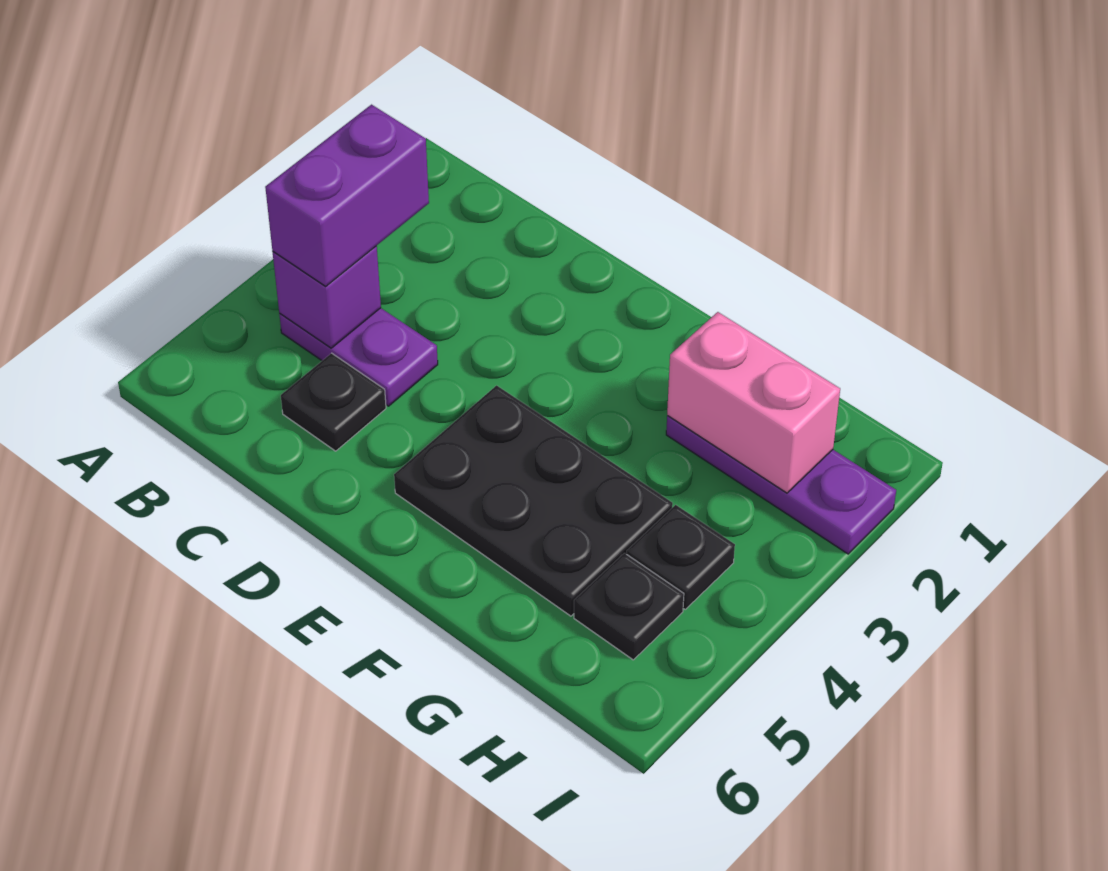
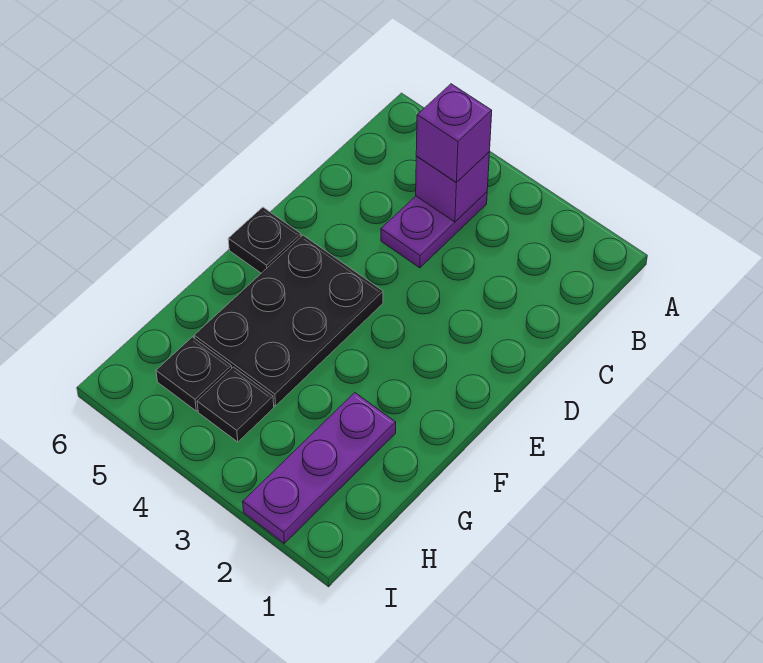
purple brick B3:B4 level 3 -> purple brick B4 level 3
black plate C5 level 1 -> black plate E6 level 1
pink brick G2:H2 level 2 -> none

